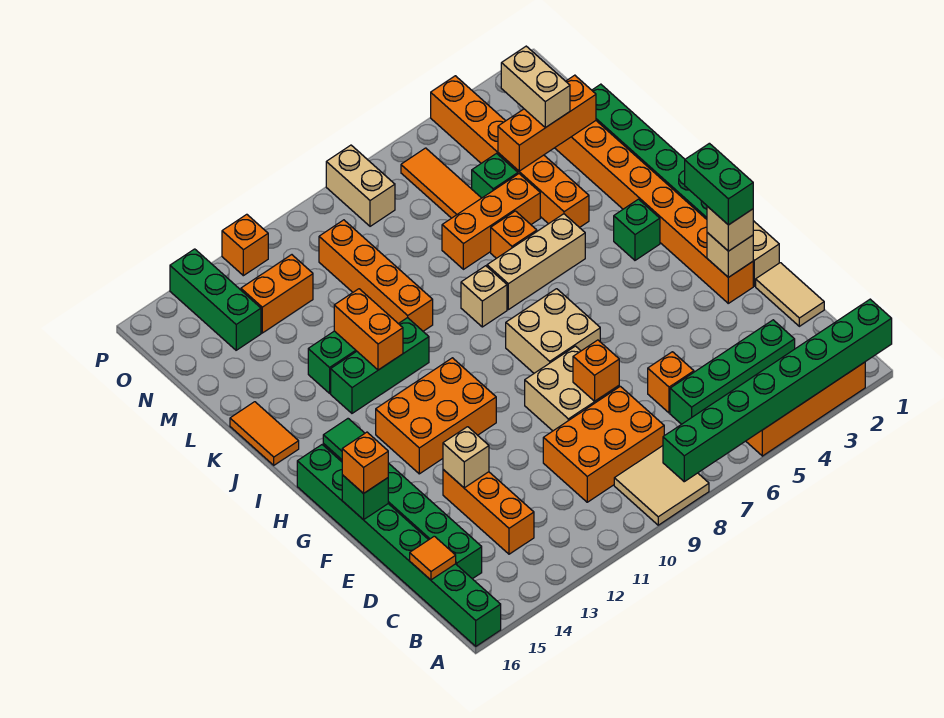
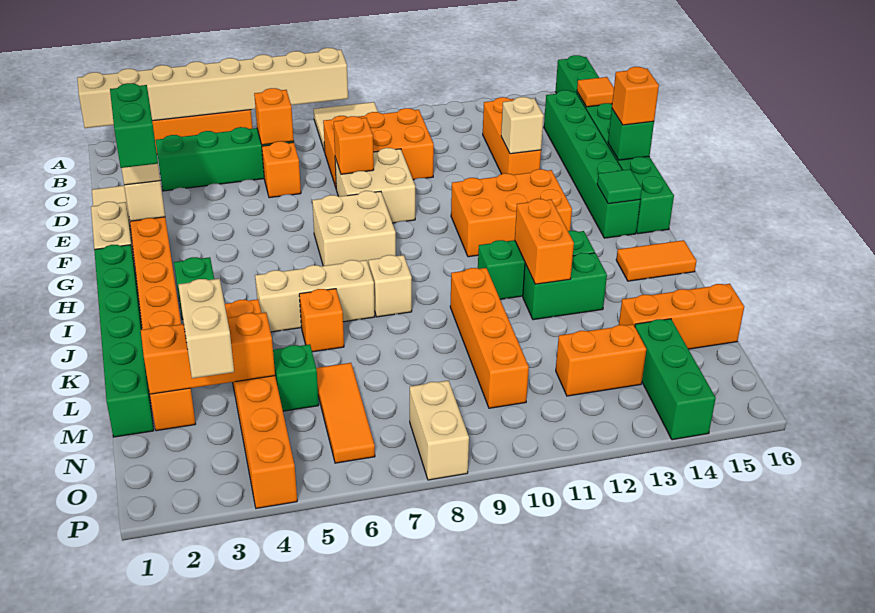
green brick A1:A8 level 2 -> tan brick A1:A8 level 2
orange tile J16:K16 level 1 -> orange tile J15:J16 level 1
orange brick L5:L7 level 1 -> orange brick M14:M16 level 1
orange brick P12 level 1 -> orange brick C6 level 2

